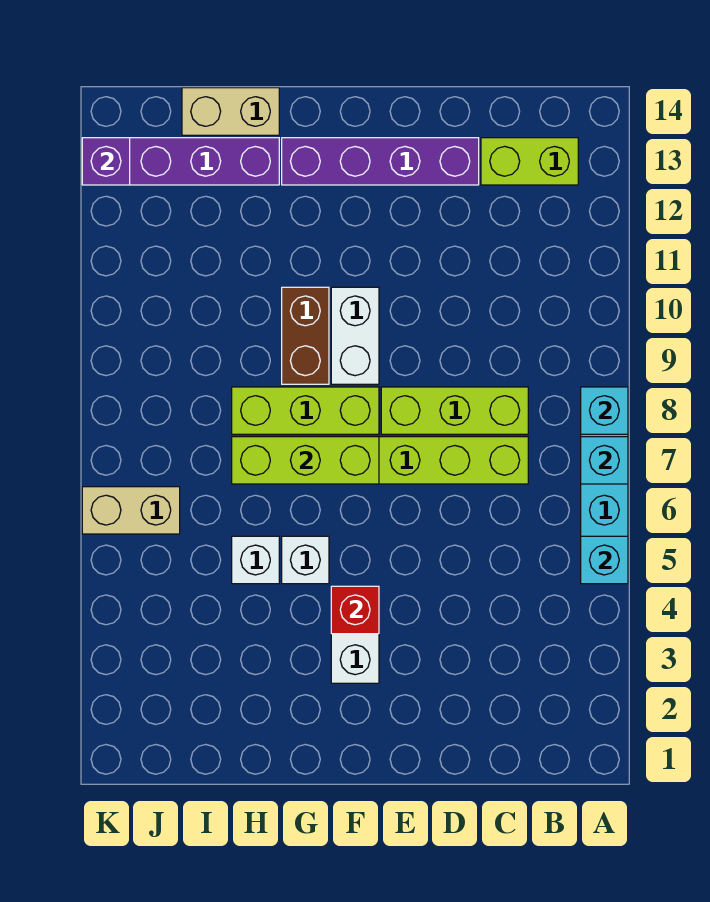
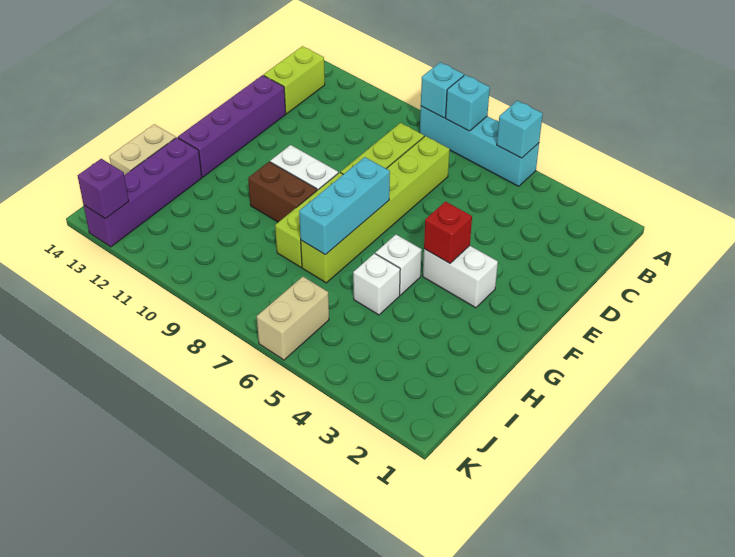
lime brick F7:H7 level 2 -> cyan brick F7:H7 level 2

